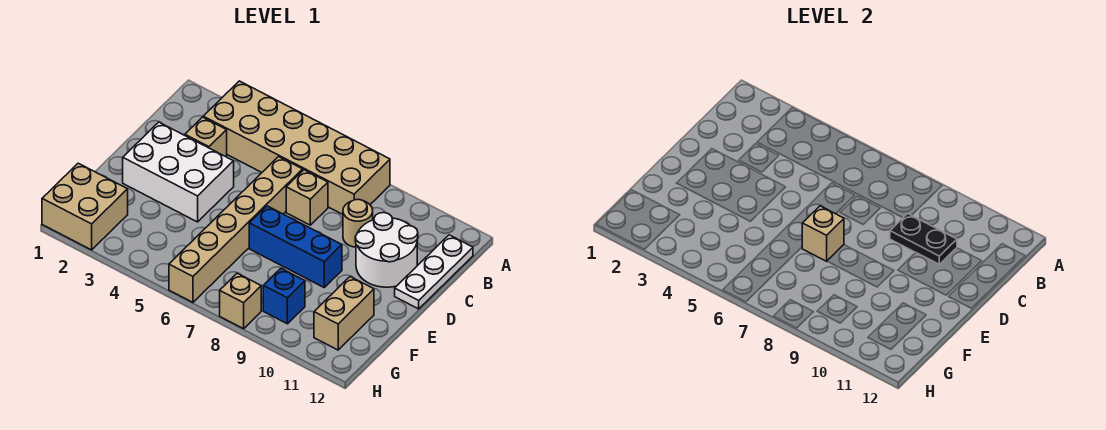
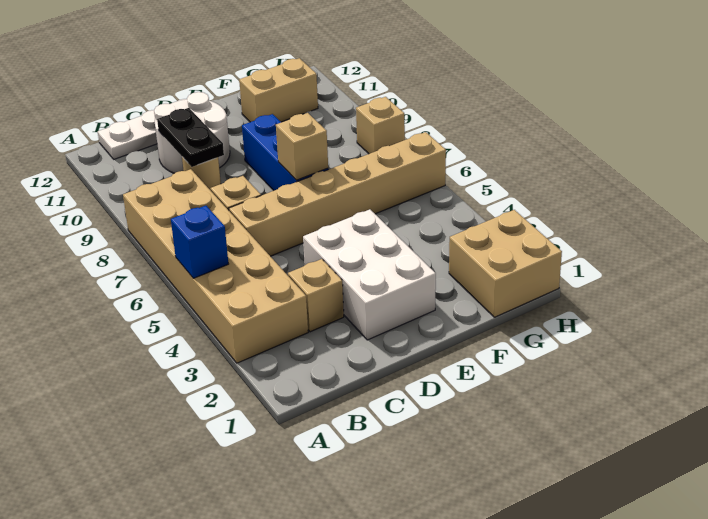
blue brick G9 level 1 -> blue brick A5 level 2

